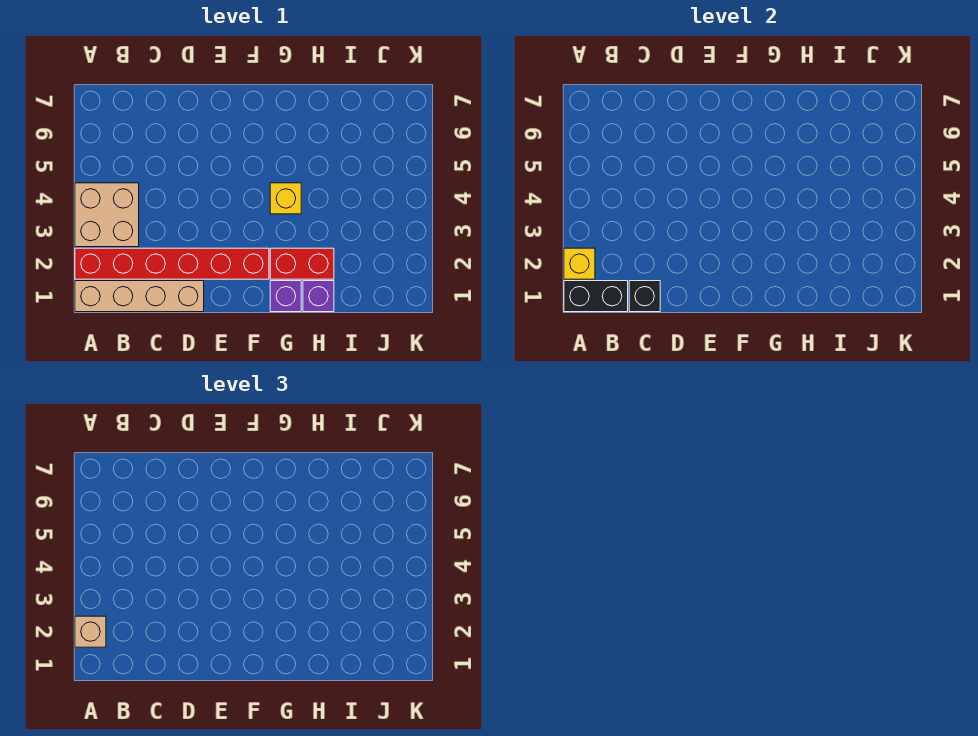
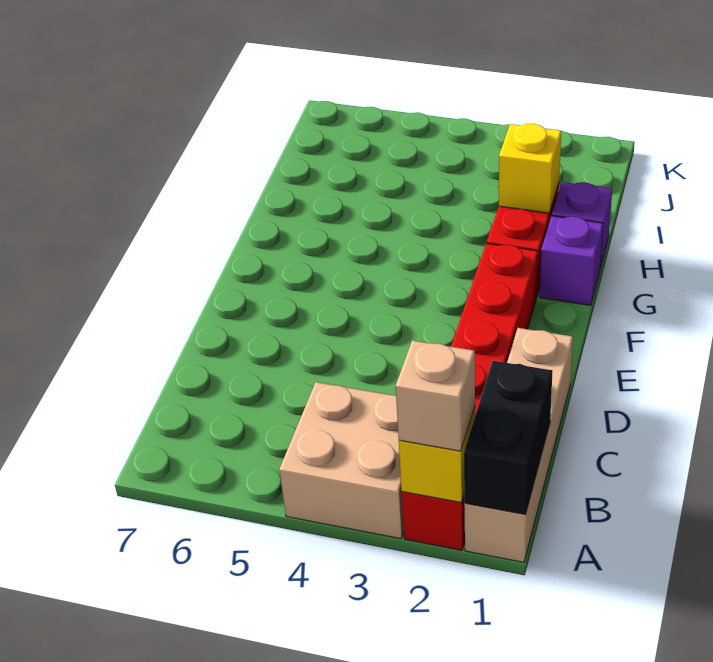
black brick C1 level 2 -> none
yellow brick G4 level 1 -> yellow brick H2 level 2

